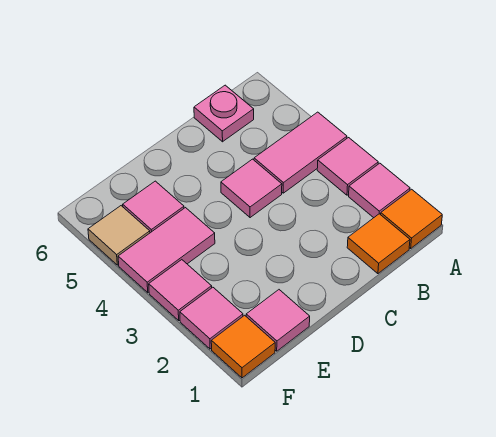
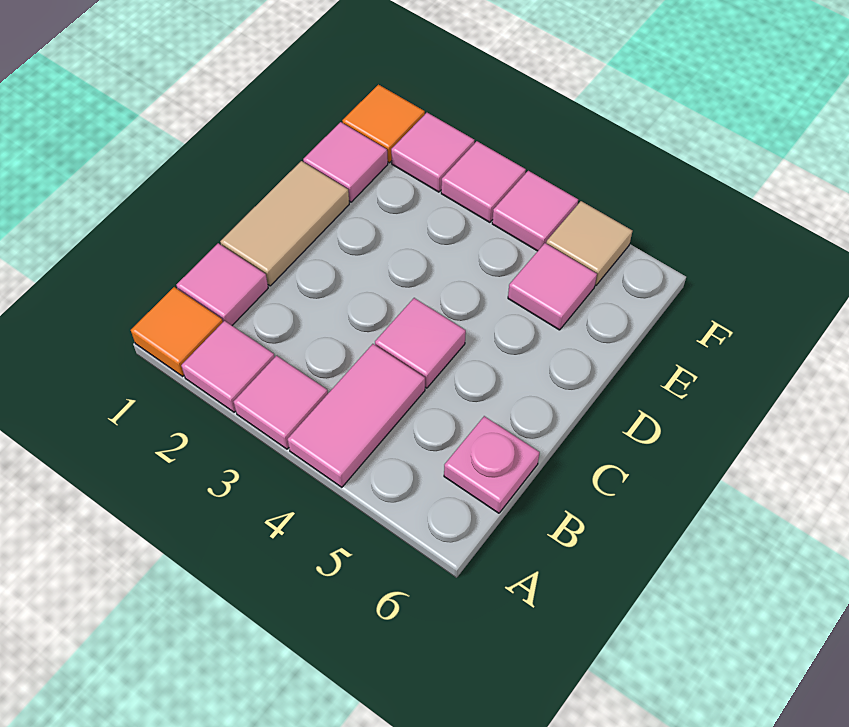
orange tile B1 level 1 -> pink tile B1 level 1
none -> tan tile C1:D1 level 1
pink tile E4:F4 level 1 -> pink tile F4 level 1

